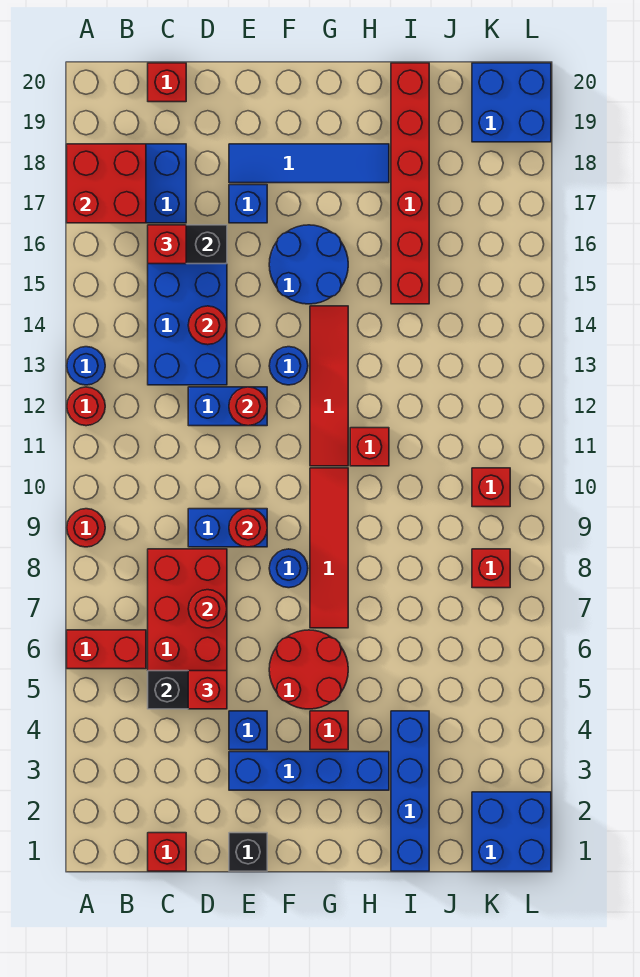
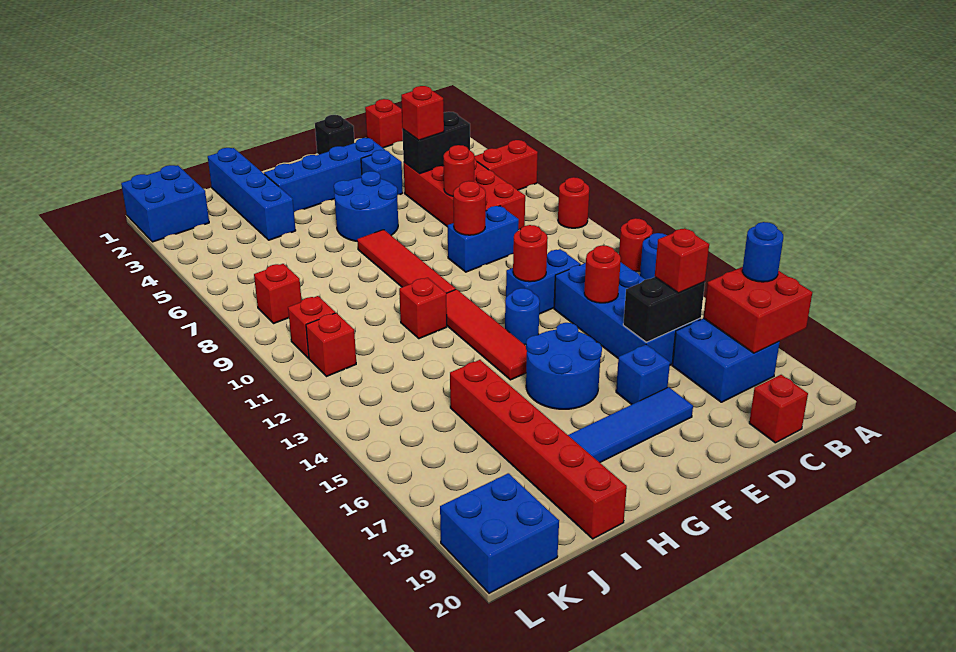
red round brick F5:G6 level 1 -> blue round brick F5:G6 level 1
blue round brick F8 level 1 -> blue round brick A17 level 3
red brick G4 level 1 -> red brick K11 level 1

